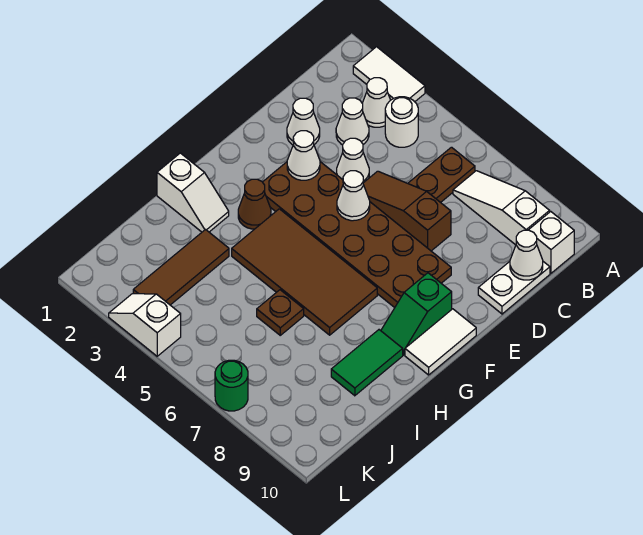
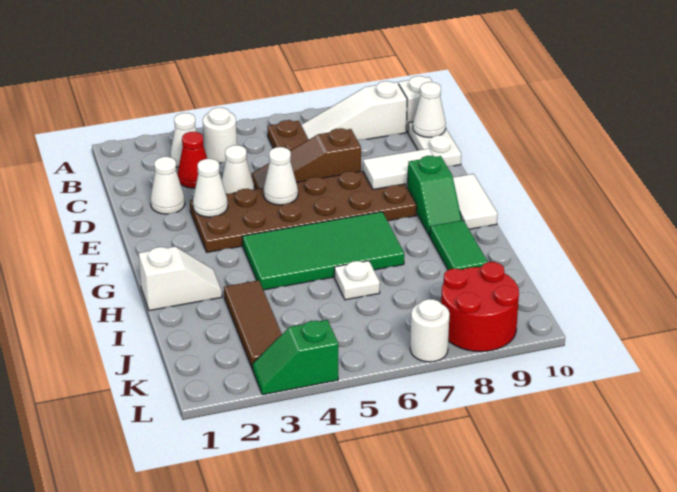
white tile A2:A3 level 1 -> white tile E8:E9 level 2
white cone C3 level 1 -> red cone C3 level 1
brown cone G3 level 1 -> none
brown tile G4:H7 level 1 -> green tile G4:H7 level 1
brown plate I6 level 1 -> white plate I6 level 1
none -> red round brick K8:L9 level 1
white slope L3:L4 level 1 top 4 -> green slope L3:L4 level 1 top 4
green round brick L7 level 1 -> white round brick L7 level 1

